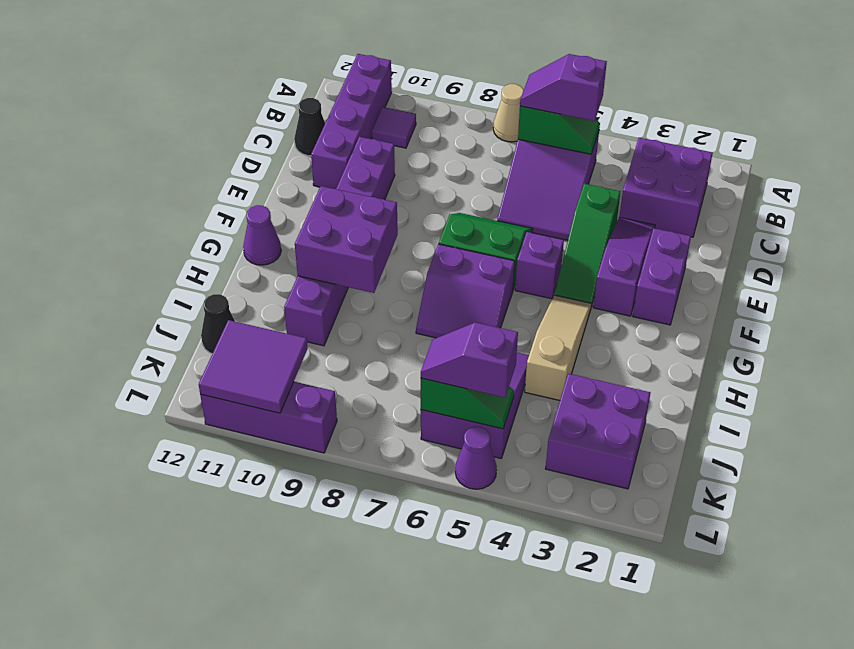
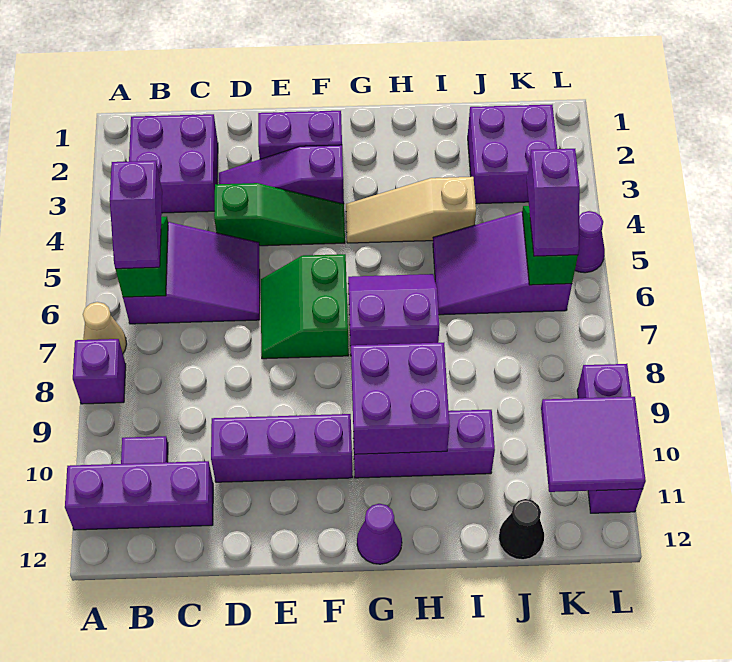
purple brick A11:D11 level 1 -> purple brick A11:C11 level 1
black cone C12 level 1 -> none
purple brick F5 level 1 -> purple brick A8 level 1
purple slope G6:H7 level 1 top G -> purple slope G6:H7 level 1 top 7

